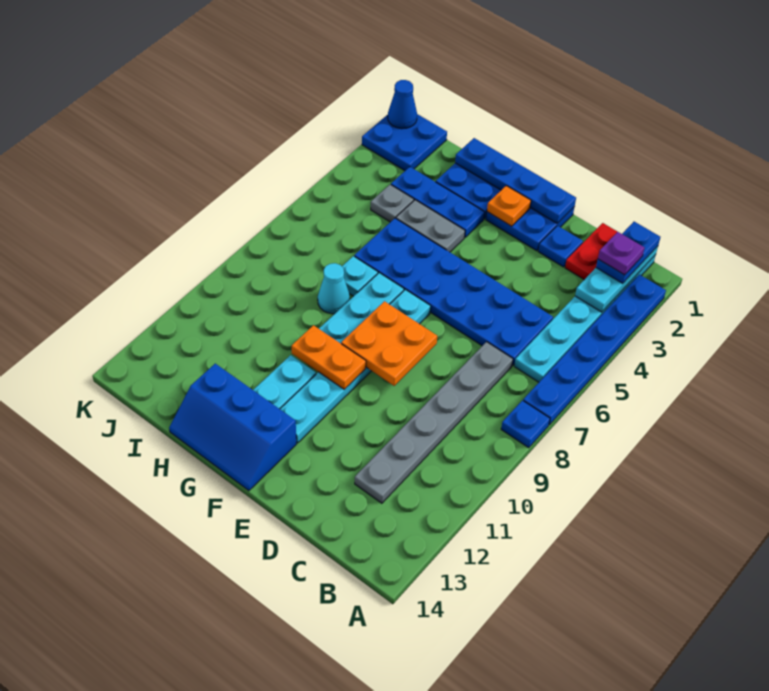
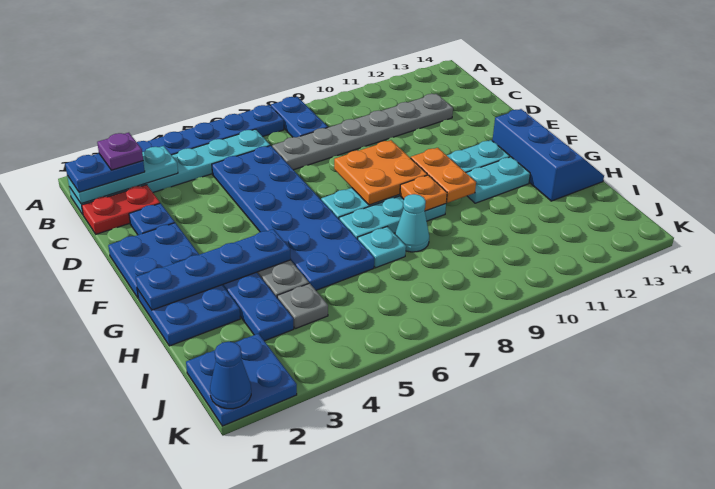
blue plate A8 level 1 -> blue plate A8:B8 level 1
blue plate E1:H1 level 2 -> blue plate G1:G4 level 2
orange plate F2 level 2 -> orange plate G9 level 2

